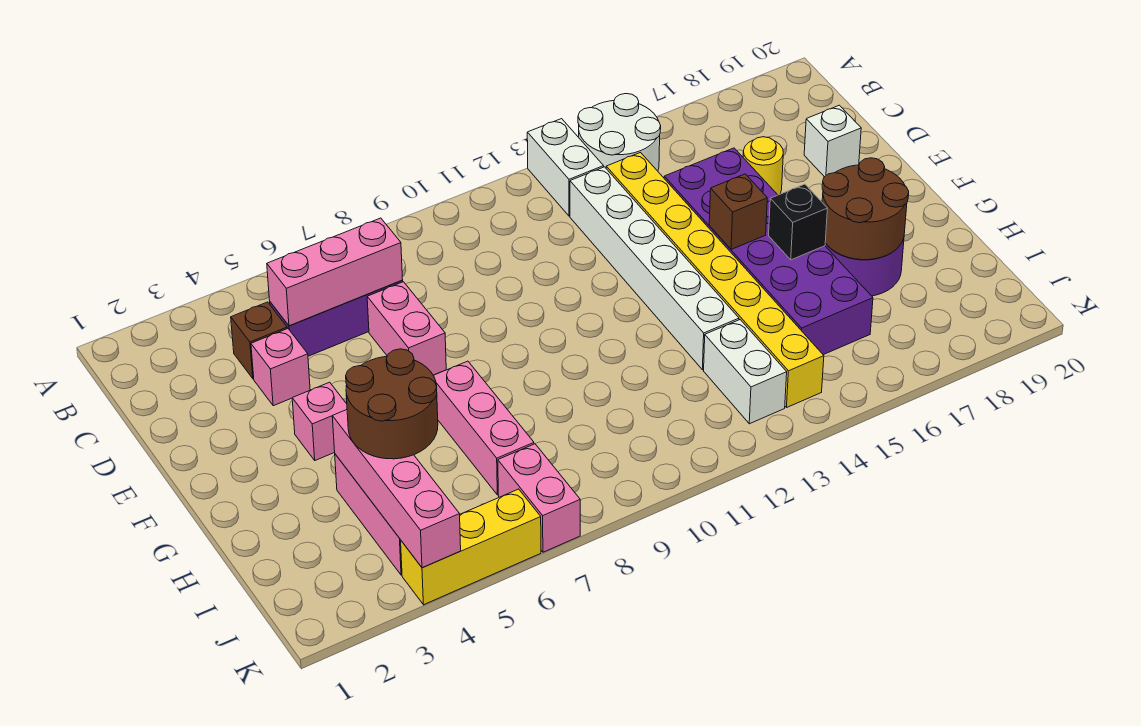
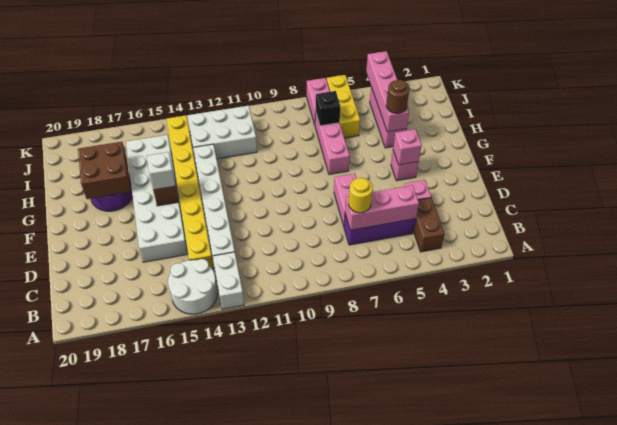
brown brick C4 level 1 -> brown brick B4:C4 level 1
purple brick D15:I16 level 1 -> white brick D15:I16 level 1
yellow round brick D17 level 1 -> yellow round brick C7 level 3
white brick D19 level 1 -> white brick F15 level 3
none -> pink brick F4 level 2
black brick G16 level 2 -> black brick I7 level 2
brown round brick G17:H18 level 2 -> brown brick G17:H18 level 2
brown round brick H4:I5 level 3 -> brown round brick H4 level 3
white brick I13:J13 level 1 -> white brick I11:J13 level 1
yellow brick K4:K6 level 1 -> yellow brick I6:K6 level 1

